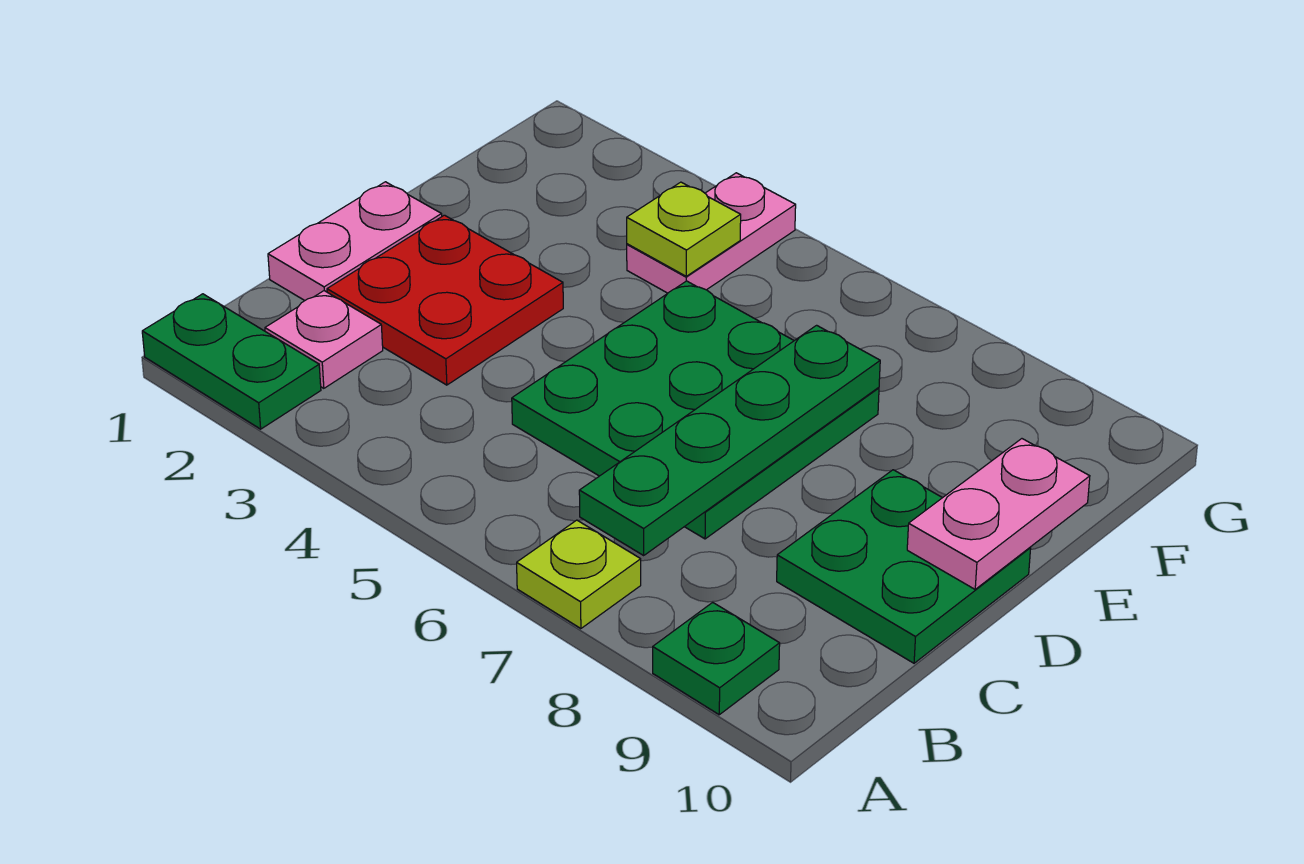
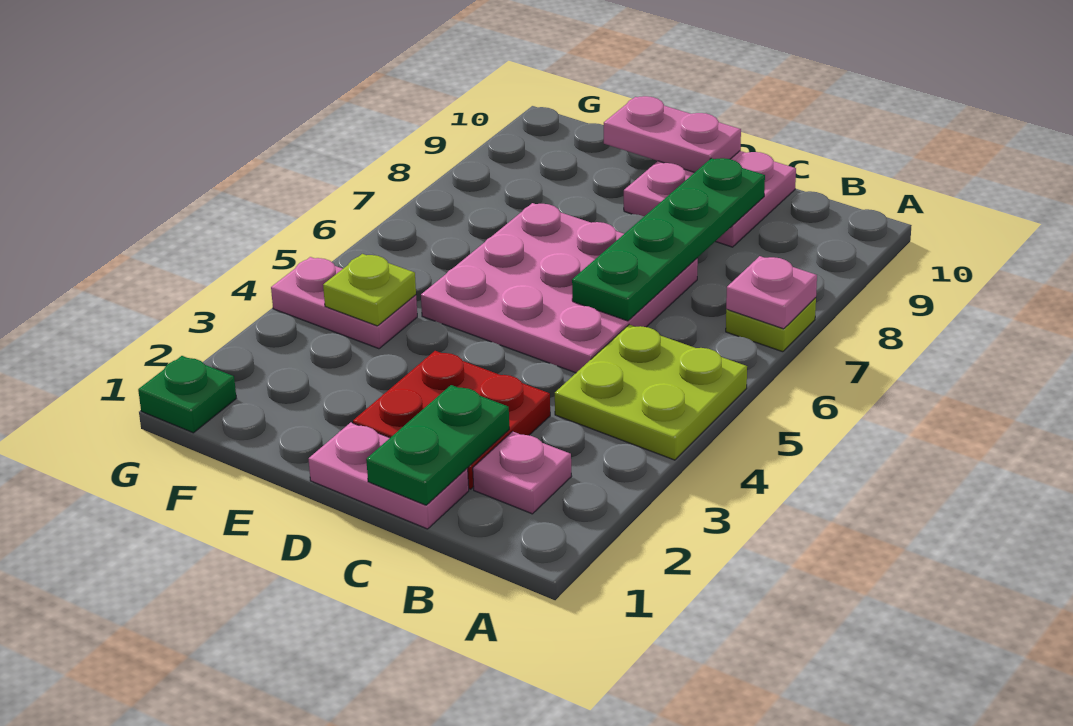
green plate A1:A2 level 1 -> green plate C1:C2 level 2
none -> lime plate A4:B5 level 1
none -> pink plate A7 level 2
green plate A9 level 1 -> green plate G1 level 1
green plate B7:E7 level 2 -> green plate C6:C9 level 2
green plate C5:E7 level 1 -> pink plate C5:E7 level 1
green plate C9:D10 level 1 -> pink plate C9:D10 level 1

